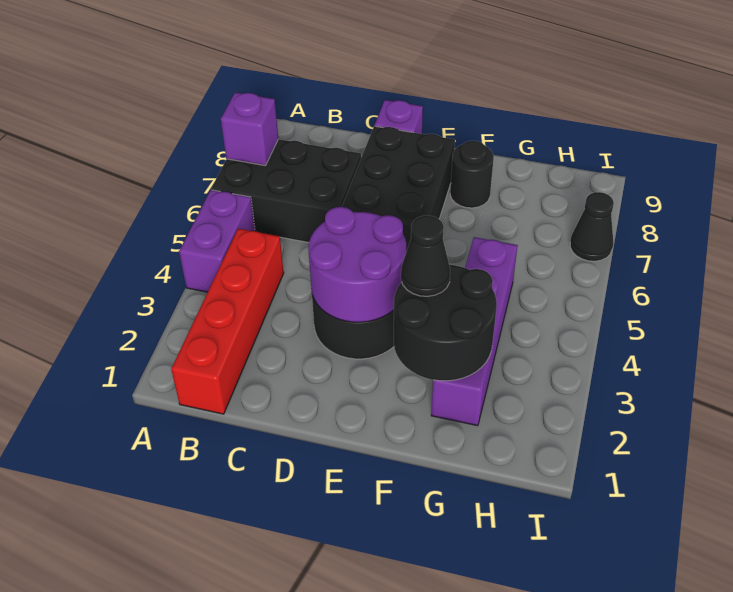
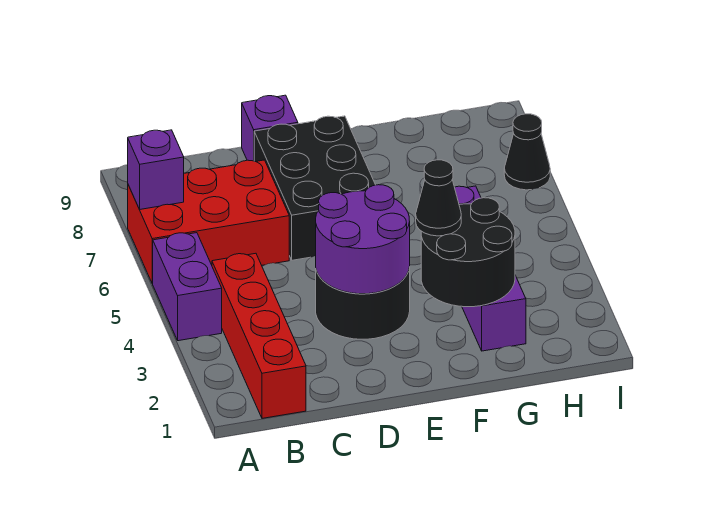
black brick A6:C7 level 1 -> red brick A6:C7 level 1
black round brick F8 level 1 -> none

